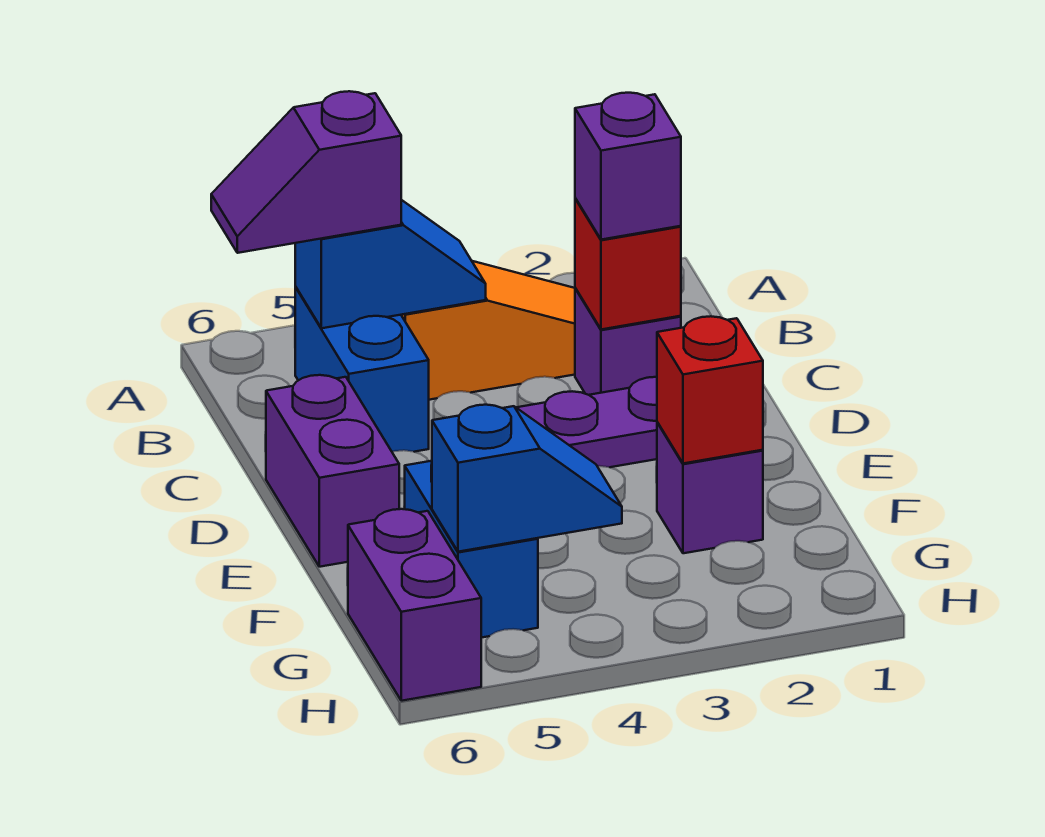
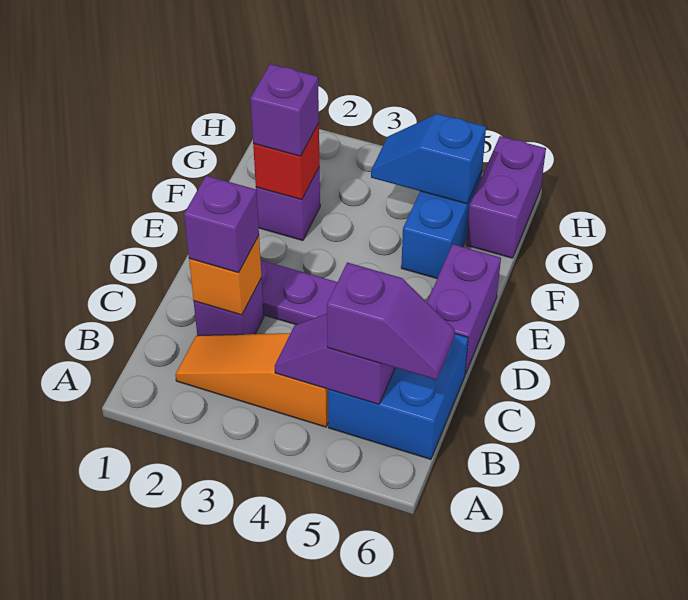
blue slope B4:B5 level 2 top 5 -> purple slope B4:B5 level 2 top 5
blue brick B5:C5 level 1 -> blue brick B5:C6 level 1
red brick C2 level 2 -> orange brick C2 level 2
none -> purple brick F2 level 3

